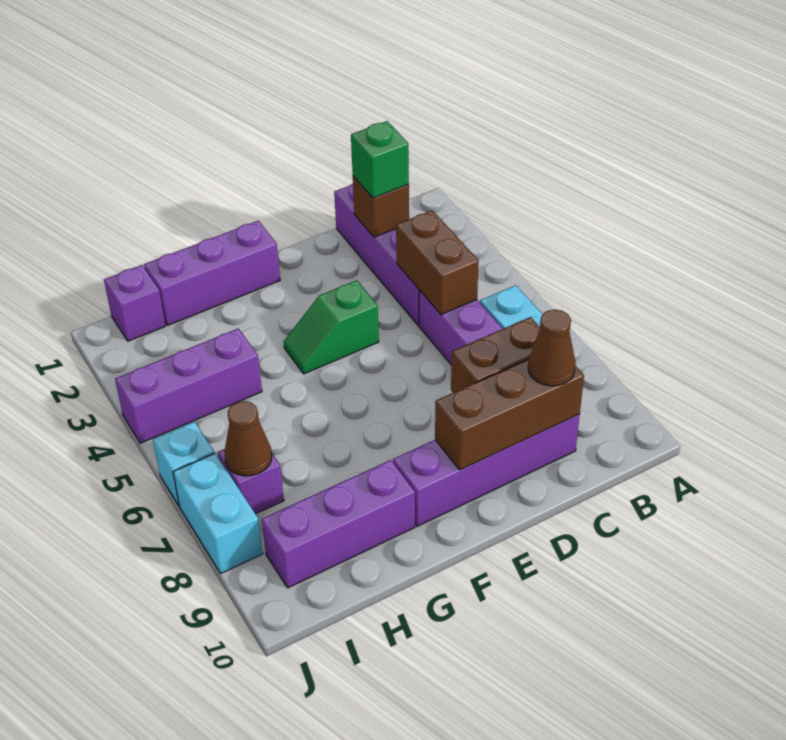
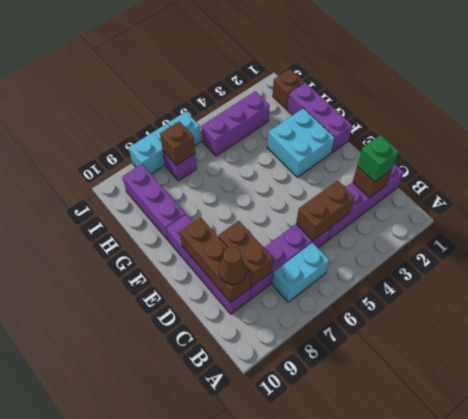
green slope E4:F4 level 1 top E -> none
none -> cyan brick F2:G3 level 1
purple brick H4:J4 level 1 -> purple brick I3:I5 level 1
purple brick I1 level 1 -> brown brick I1 level 1
brown cone I7 level 2 -> brown brick I7 level 2

